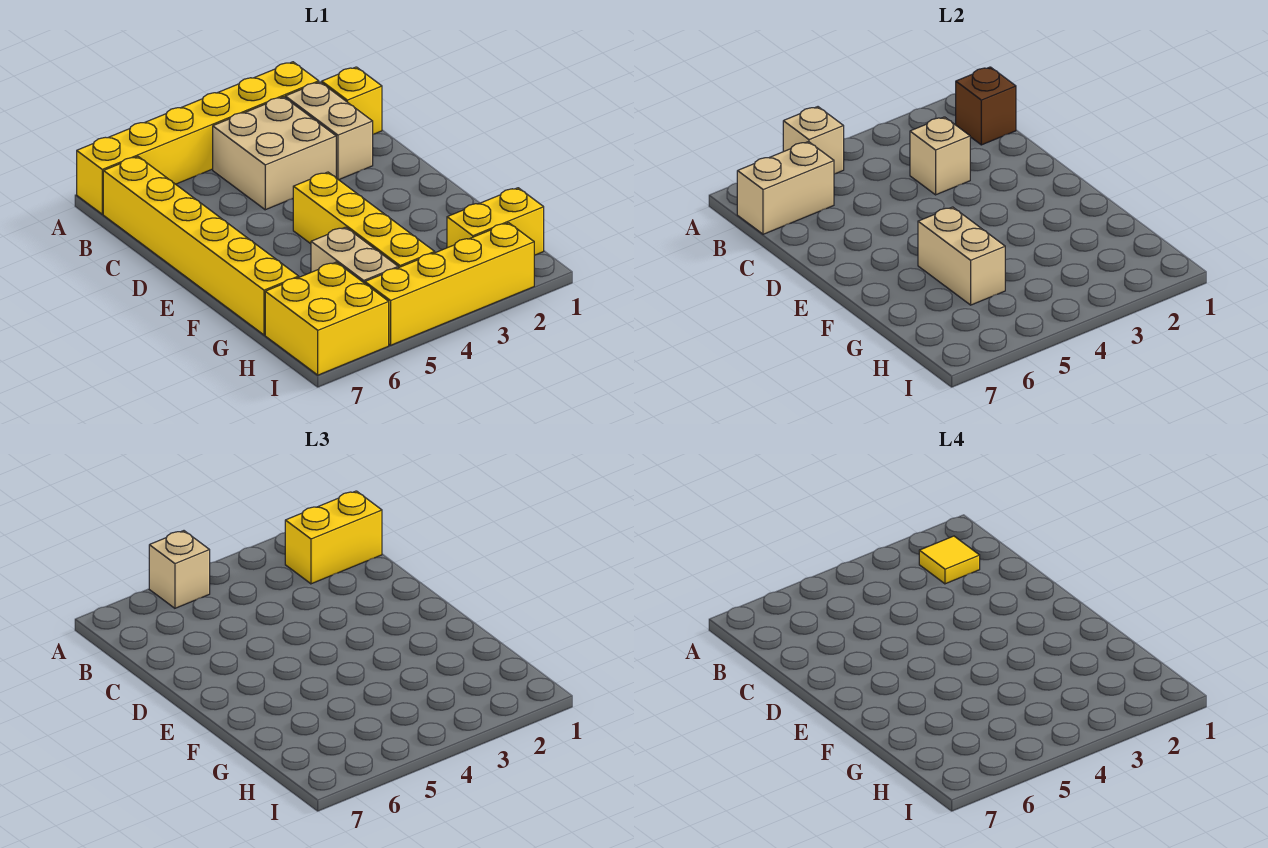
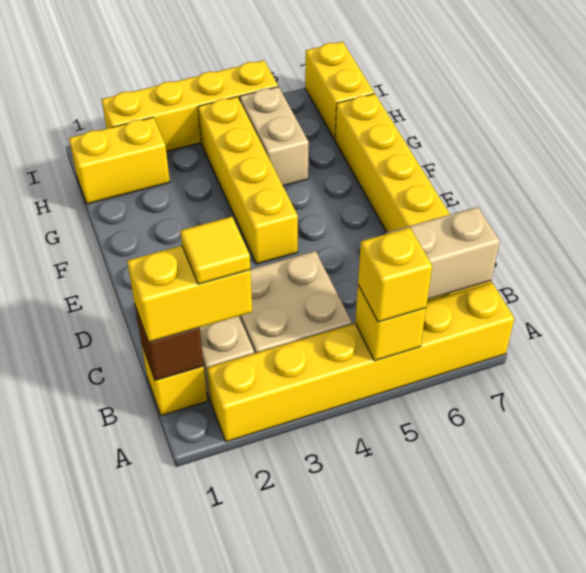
tan brick A5 level 2 -> yellow brick A5 level 2
tan brick A5 level 3 -> yellow brick A5 level 3
tan brick C3 level 2 -> none
tan brick F5:G5 level 2 -> none
yellow brick H6:I7 level 1 -> yellow brick H7:I7 level 1

